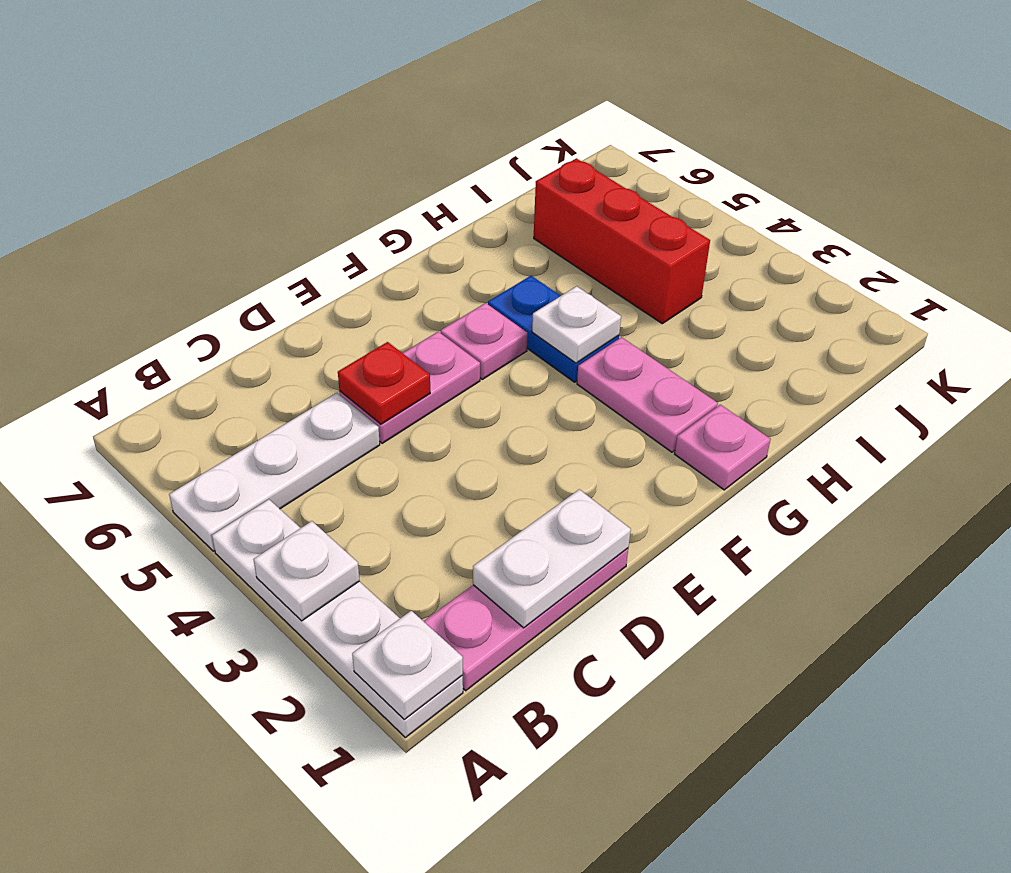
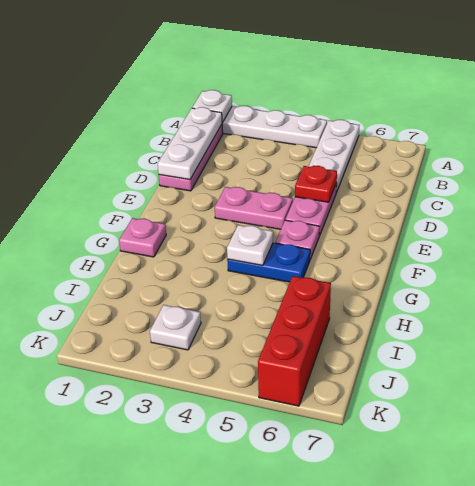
white plate A3 level 2 -> white plate J3 level 1
white plate C1:D1 level 2 -> white plate B1:D1 level 2
pink plate G2:G3 level 1 -> pink plate E3:E4 level 1
red brick I4:I6 level 1 -> red brick I6:K6 level 1

